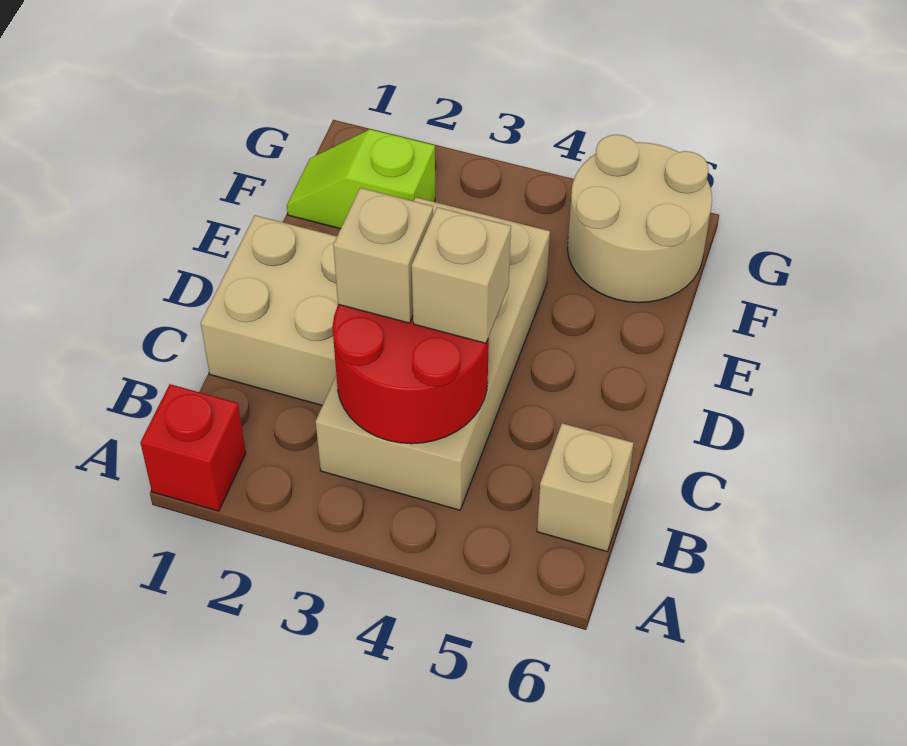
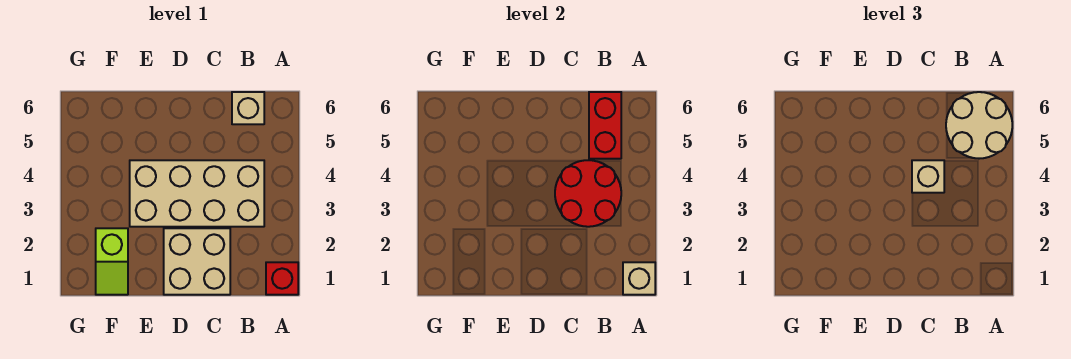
none -> red brick B5:B6 level 2
tan brick C3 level 3 -> tan brick A1 level 2
tan round brick F5:G6 level 1 -> tan round brick A5:B6 level 3

